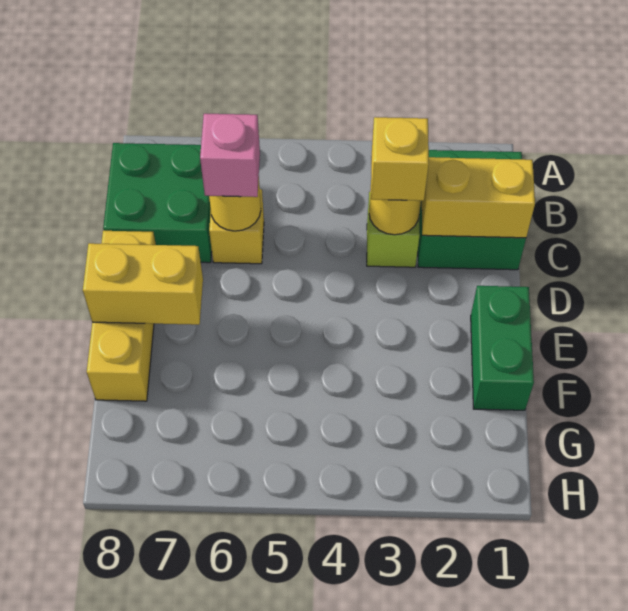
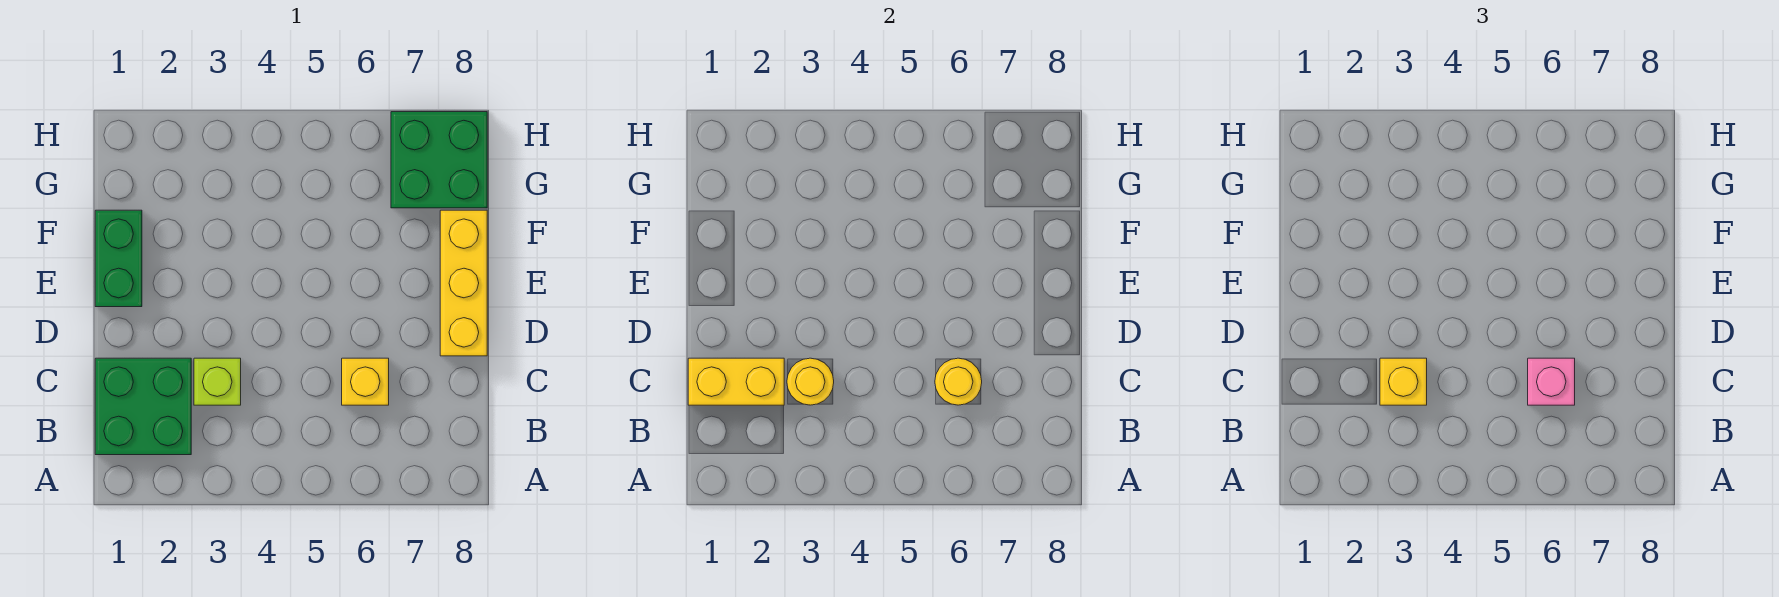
green brick B7:C8 level 1 -> green brick G7:H8 level 1
yellow brick E7:E8 level 2 -> none

